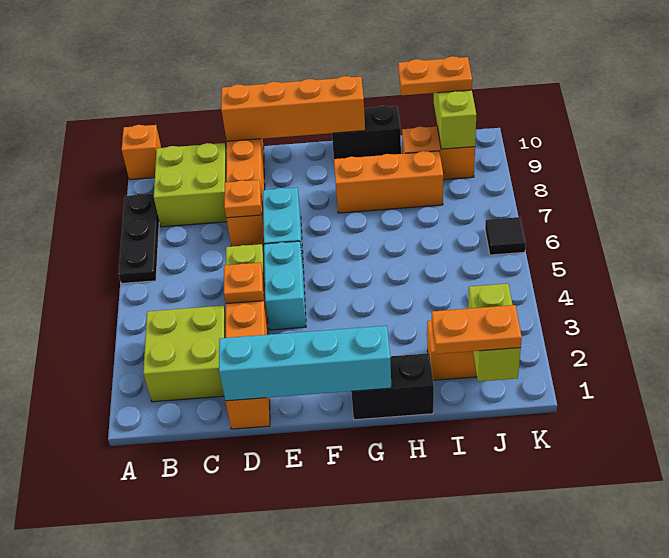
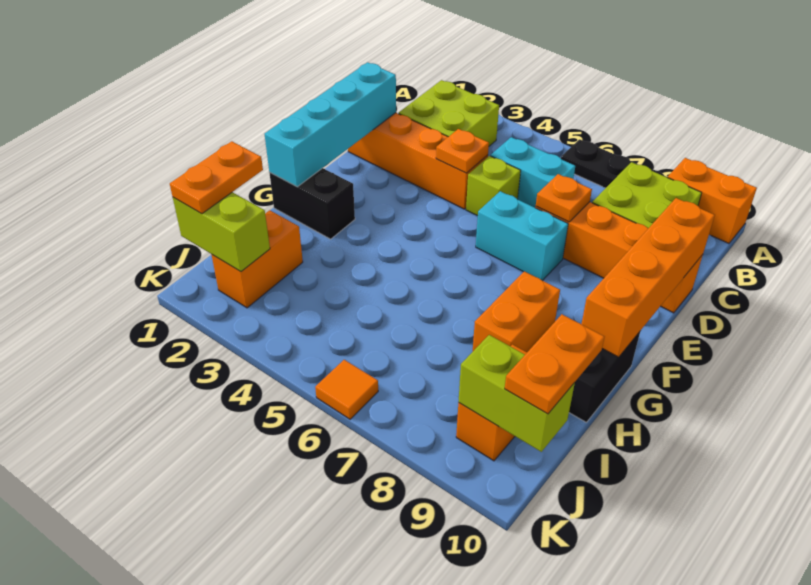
orange brick A10 level 1 -> orange brick A9:A10 level 1
cyan brick E4:E5 level 1 -> cyan brick C5:C6 level 1
black brick G1:H1 level 1 -> black brick G1:G2 level 1
orange brick G8:I8 level 1 -> orange brick G8:H8 level 1
black tile K6 level 1 -> orange tile K6 level 1

